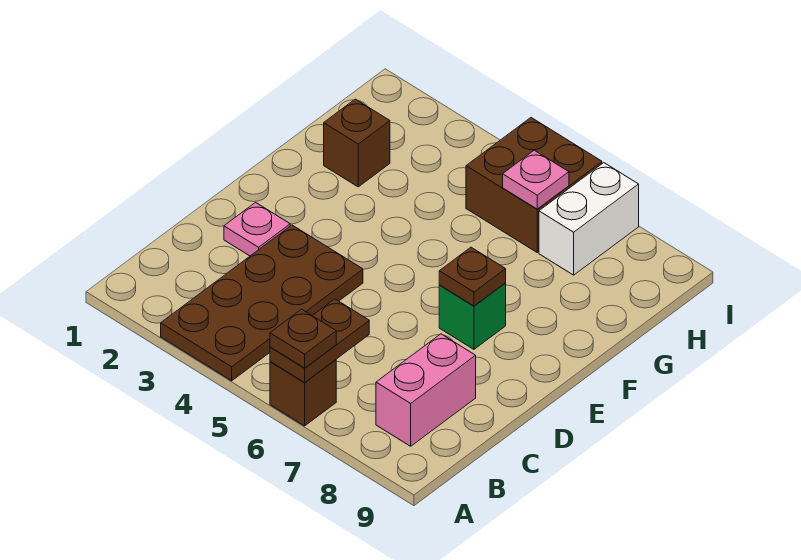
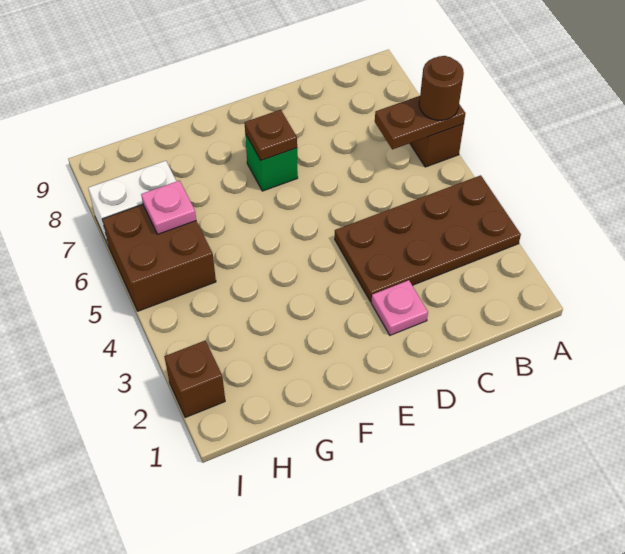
brown plate A6 level 3 -> brown round brick A6 level 3
pink brick B8:C8 level 1 -> none
brown brick G2 level 1 -> brown brick I2 level 1

